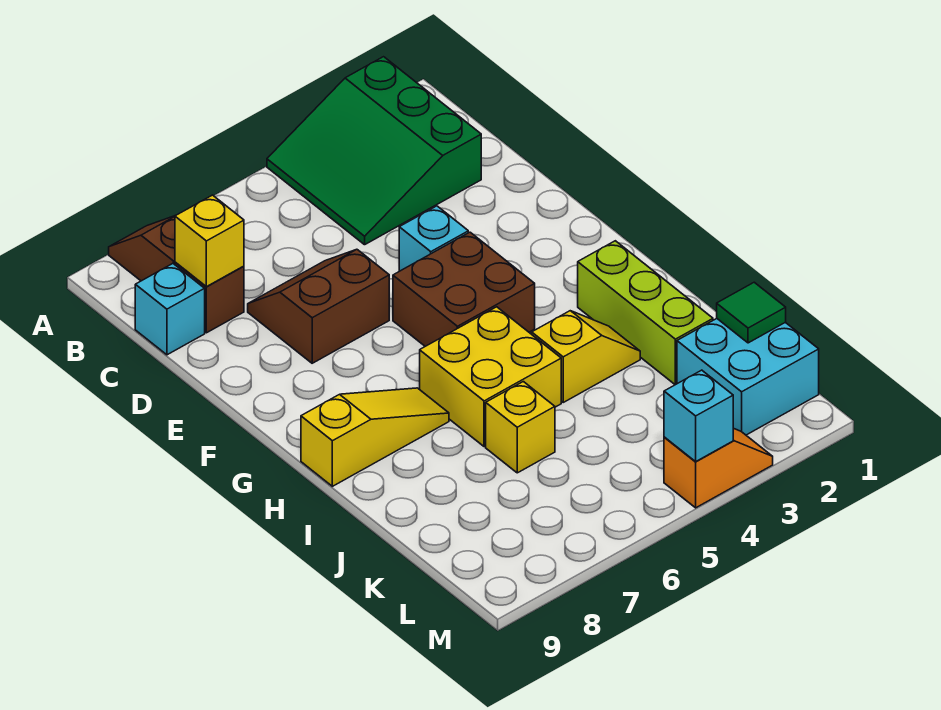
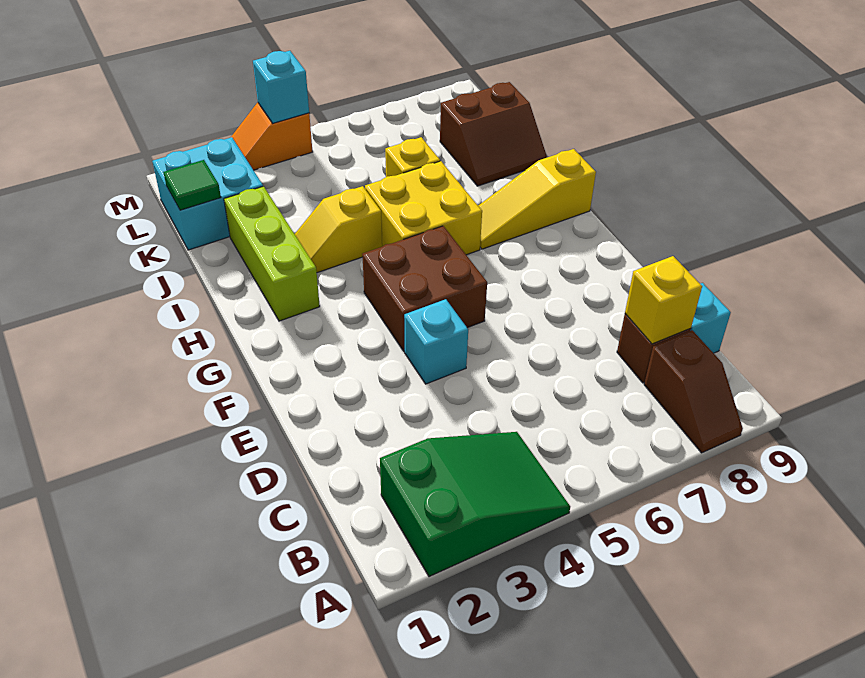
green slope A2:C4 level 1 top 2 -> green slope A2:B4 level 1 top 2
brown slope D6:E7 level 1 top E -> brown slope J8:K9 level 1 top K

